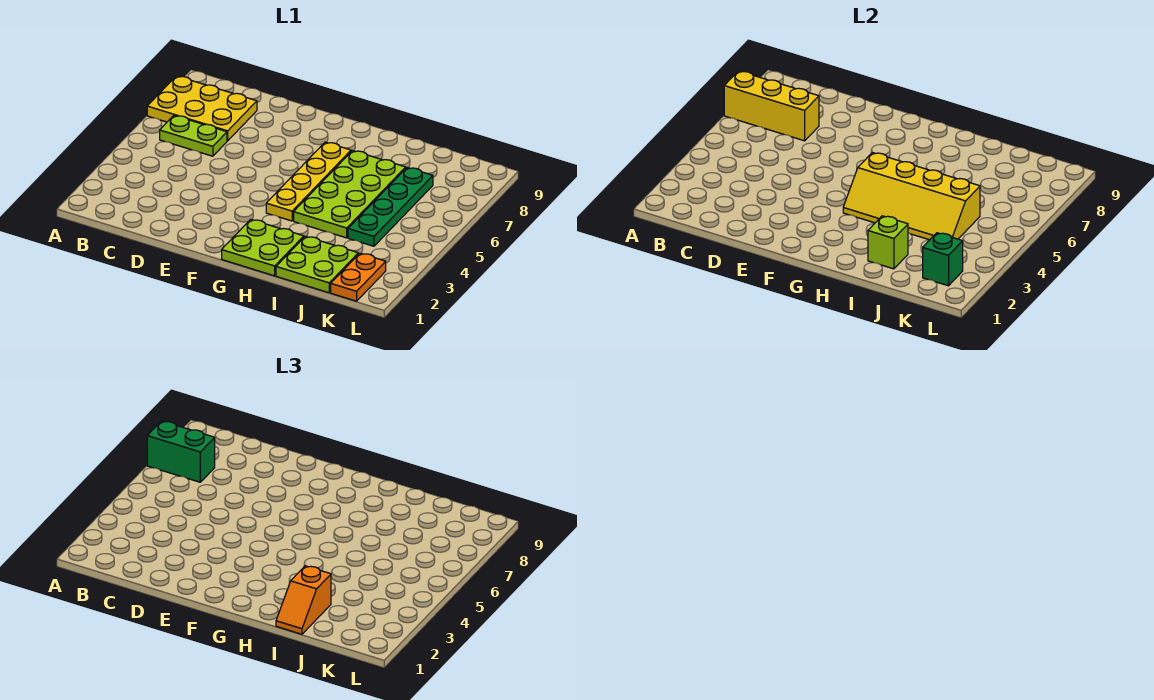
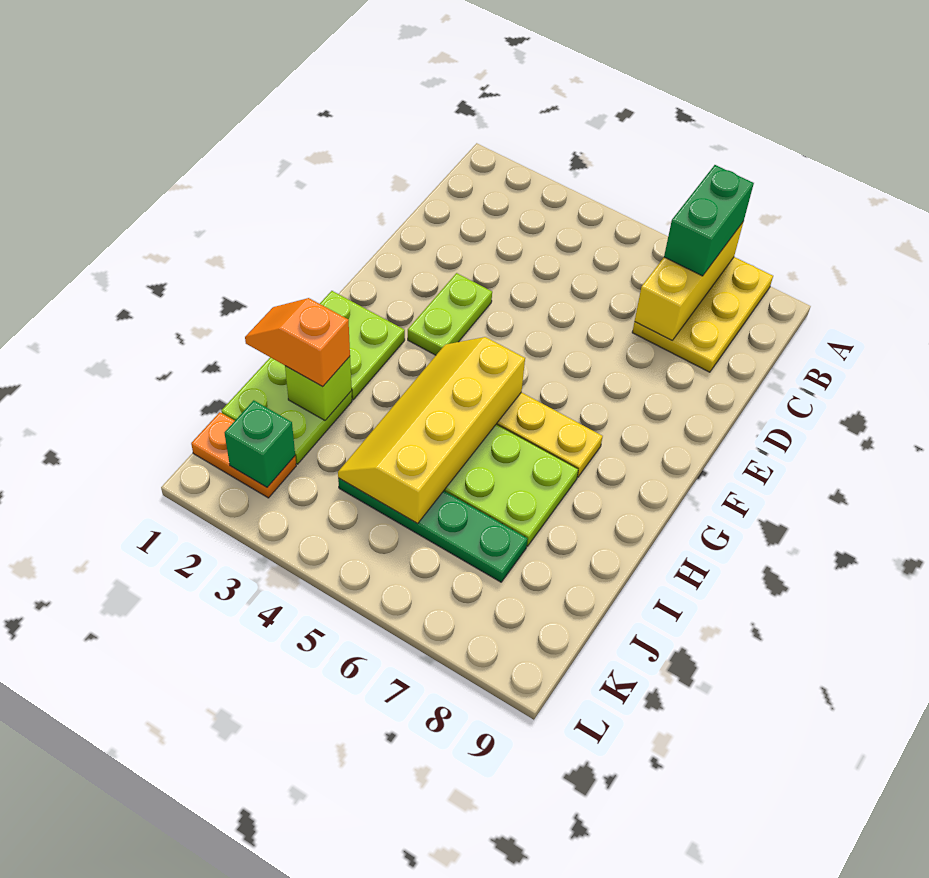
lime plate B6:C6 level 1 -> lime plate E3:F3 level 1

